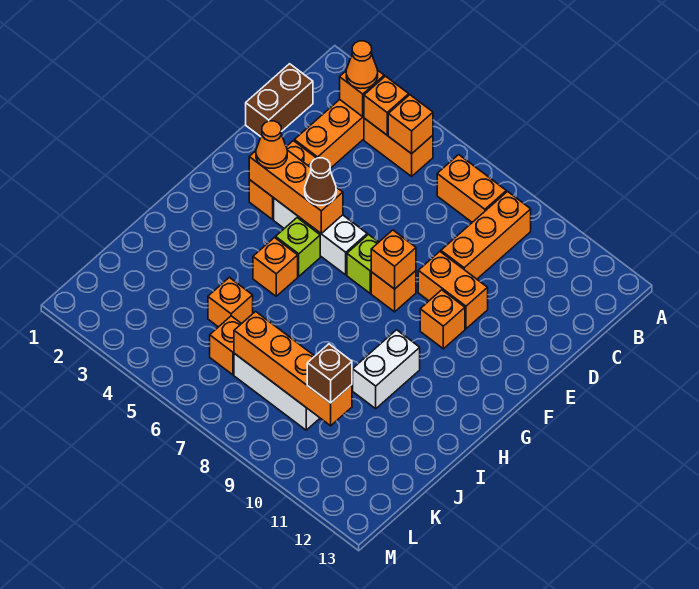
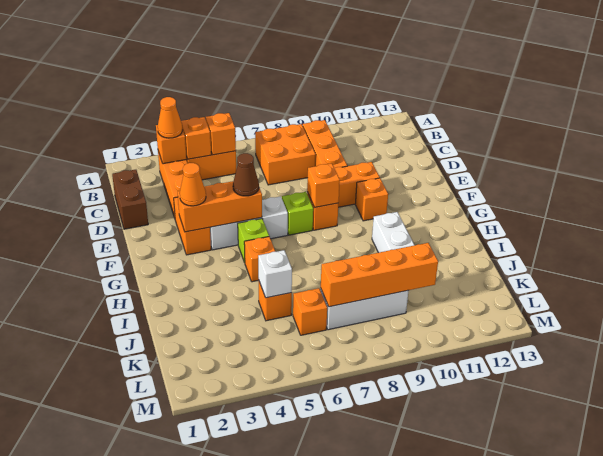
orange brick B7:B8 level 1 -> orange brick B7:C8 level 1
none -> white brick J5 level 2
brown brick K10 level 3 -> none

